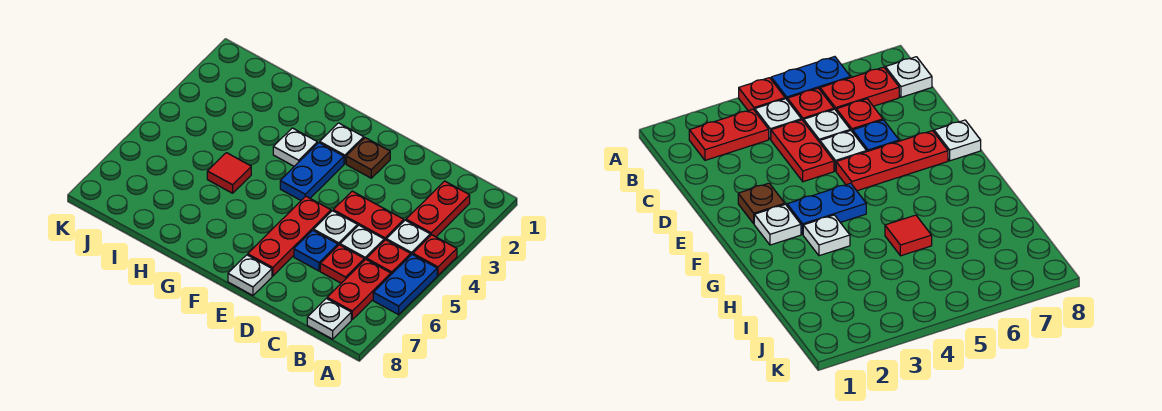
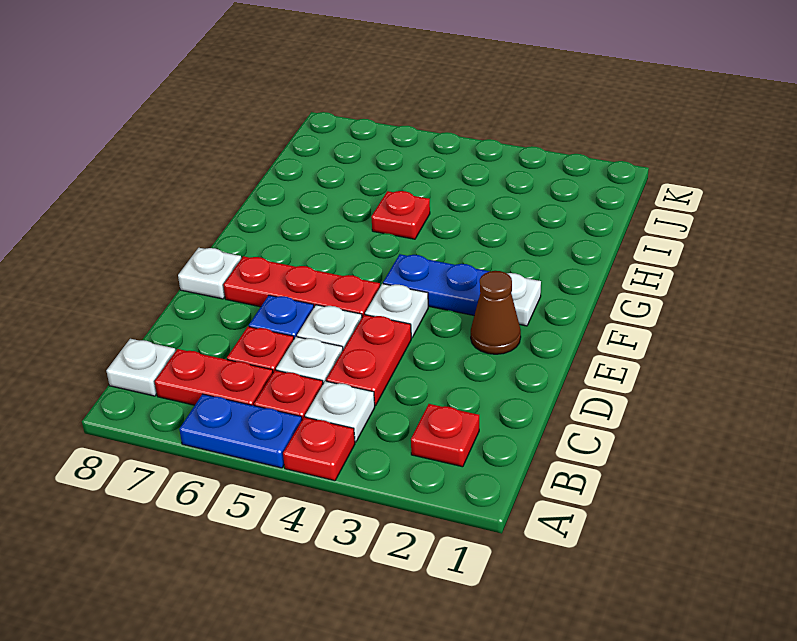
red plate B2:B3 level 1 -> red plate B2 level 1
brown plate E2 level 1 -> brown cone E2 level 1
white plate G3 level 1 -> white plate E4 level 1
red tile H5 level 1 -> red plate H5 level 1

